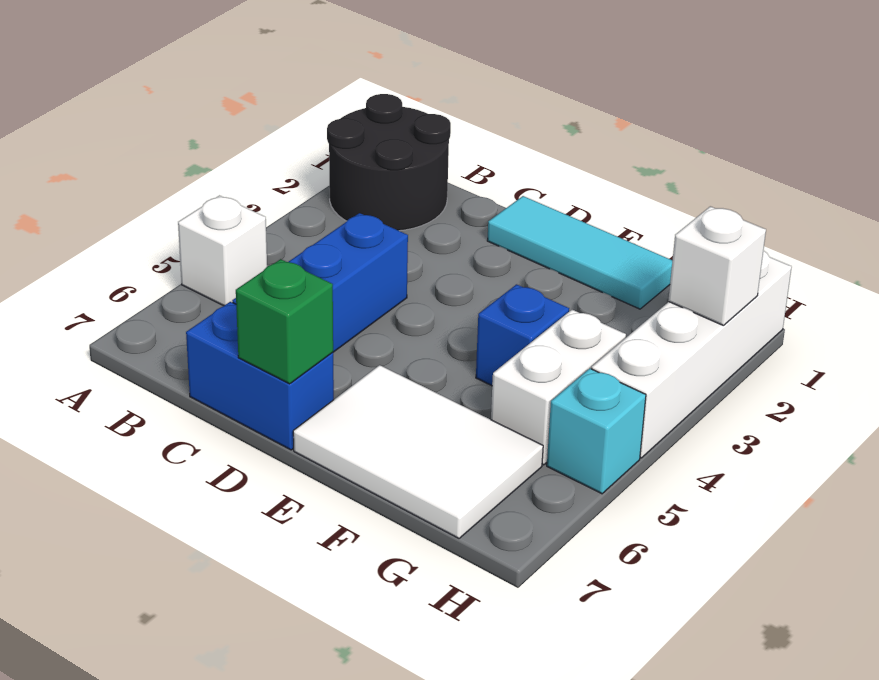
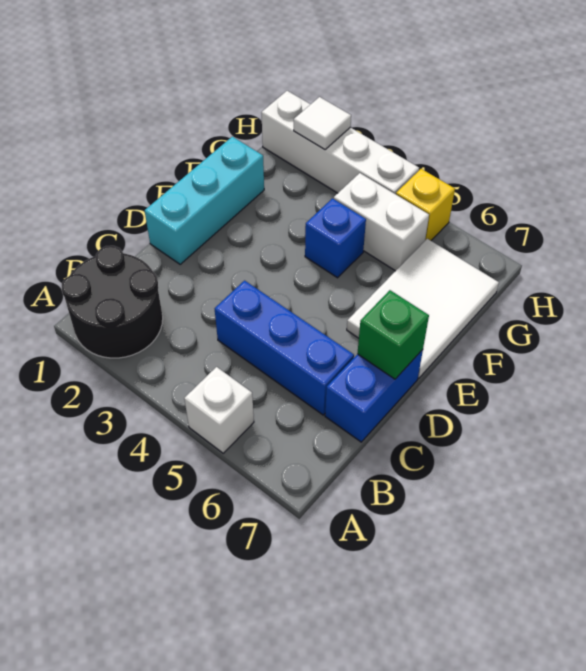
cyan tile D1:F1 level 1 -> cyan brick D1:F1 level 1
white brick H2 level 2 -> white tile H2 level 2
cyan brick H5 level 1 -> yellow brick H5 level 1

